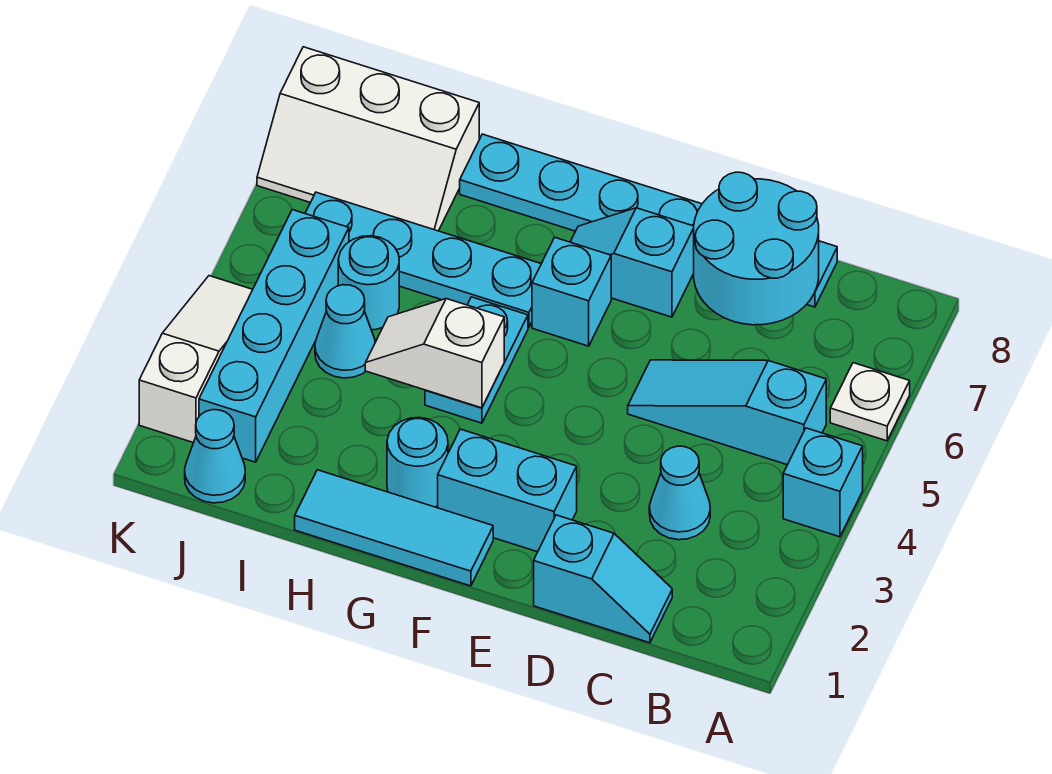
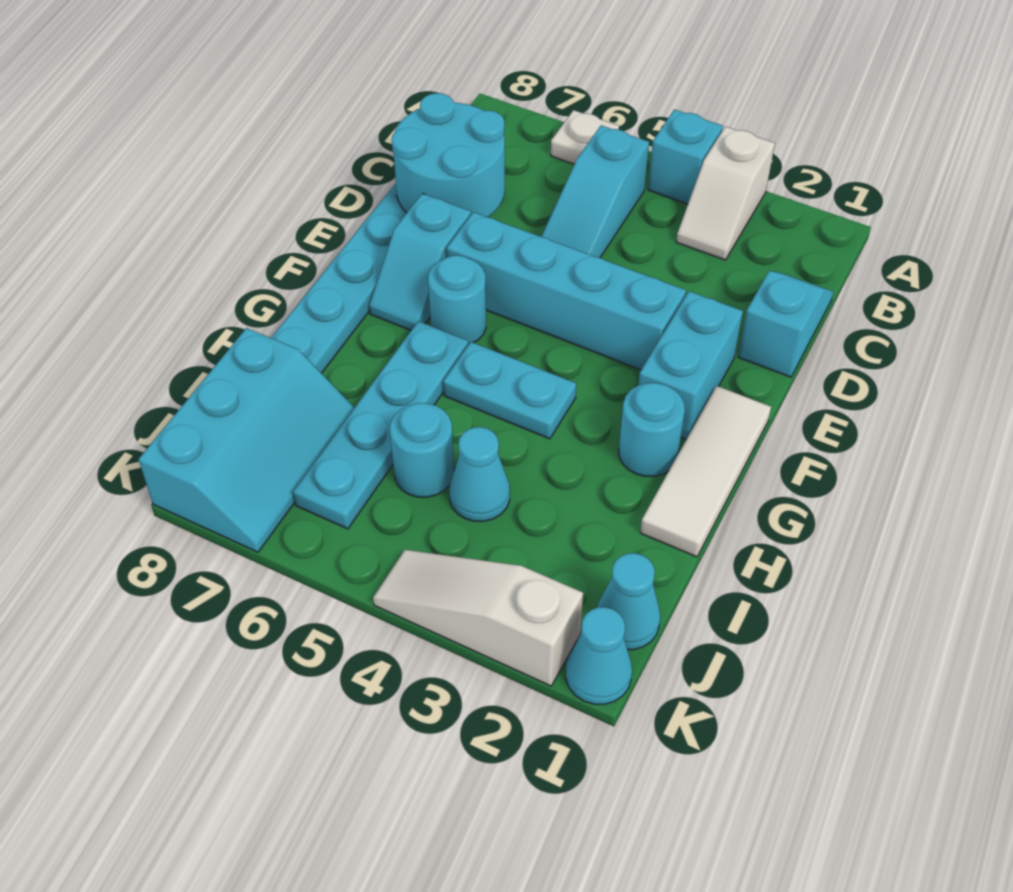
cyan cone C3 level 1 -> cyan cone K1 level 1
cyan tile F1:H1 level 1 -> white tile F1:H1 level 1
cyan brick F6 level 1 -> cyan round brick F6 level 1
white slope G4:H4 level 2 top G -> white slope A3:B3 level 1 top A
white slope I7:K8 level 1 top 8 -> cyan slope I7:K8 level 1 top 8
cyan brick J2:J5 level 1 -> cyan brick E3:E6 level 1

